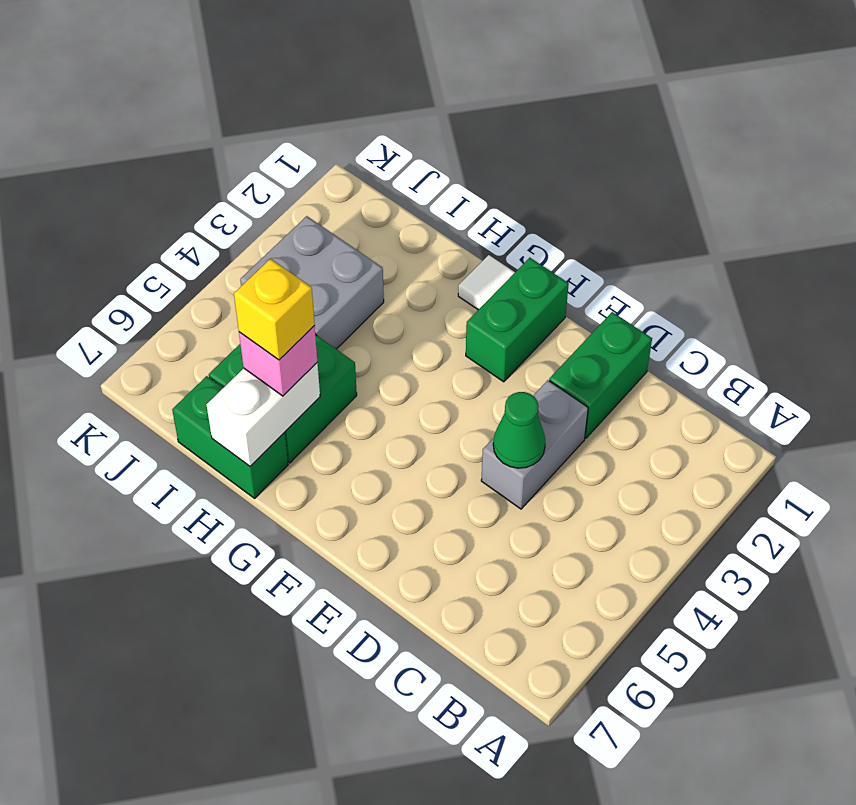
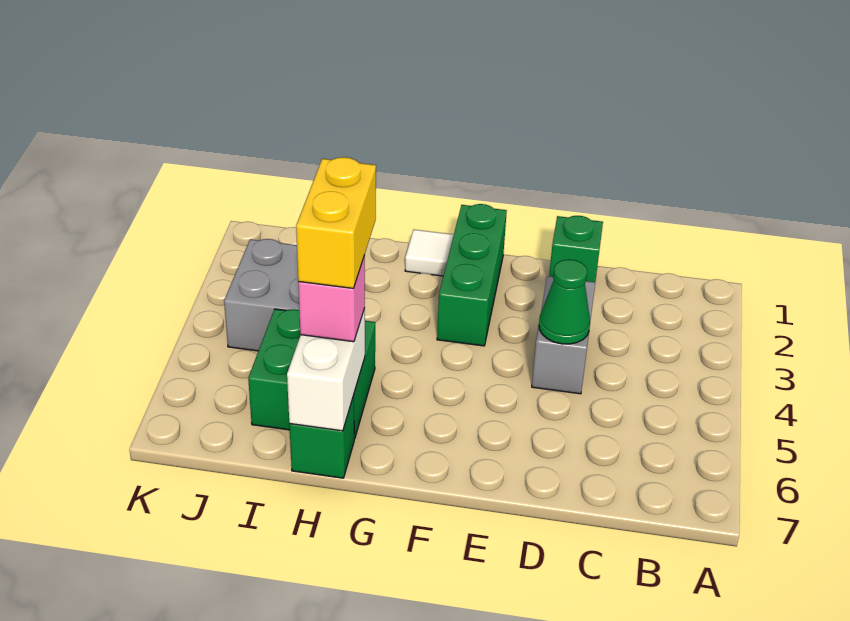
green brick D1:D2 level 1 -> green brick D1 level 1
green brick F1:F2 level 1 -> green brick F1:F3 level 1
yellow brick H6 level 4 -> yellow brick H5:H6 level 4
green brick H7:I7 level 1 -> green brick H7 level 1

